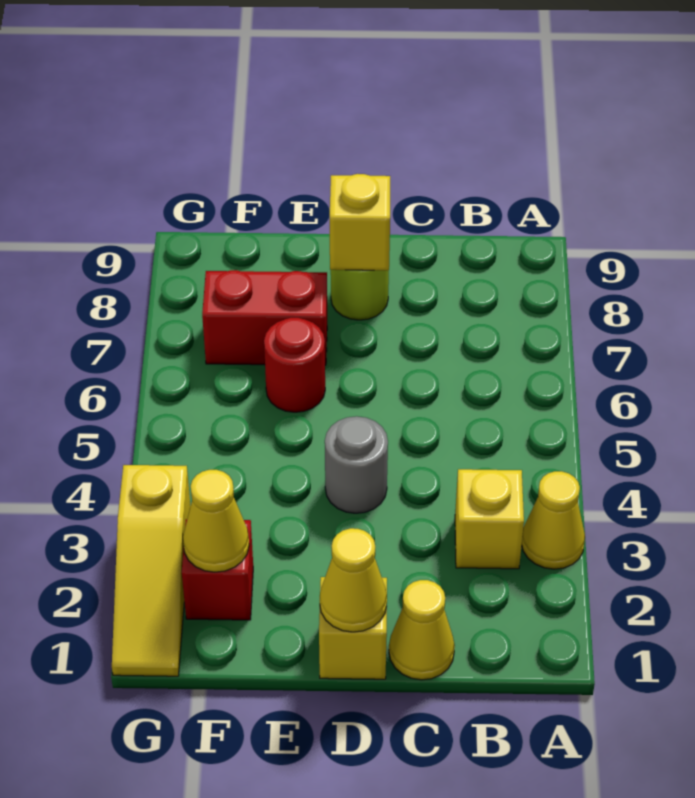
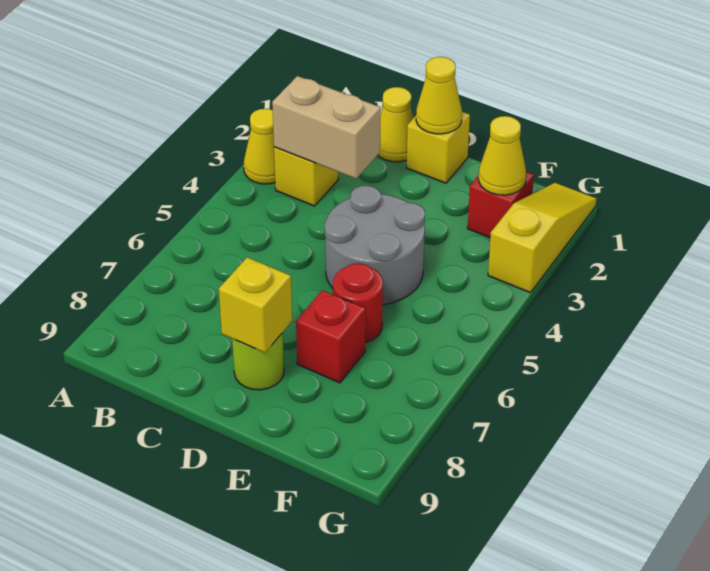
none -> tan brick B3:C3 level 2
grey round brick D4 level 1 -> grey round brick D4:E5 level 1
red brick E7:F7 level 1 -> red brick E7 level 1

